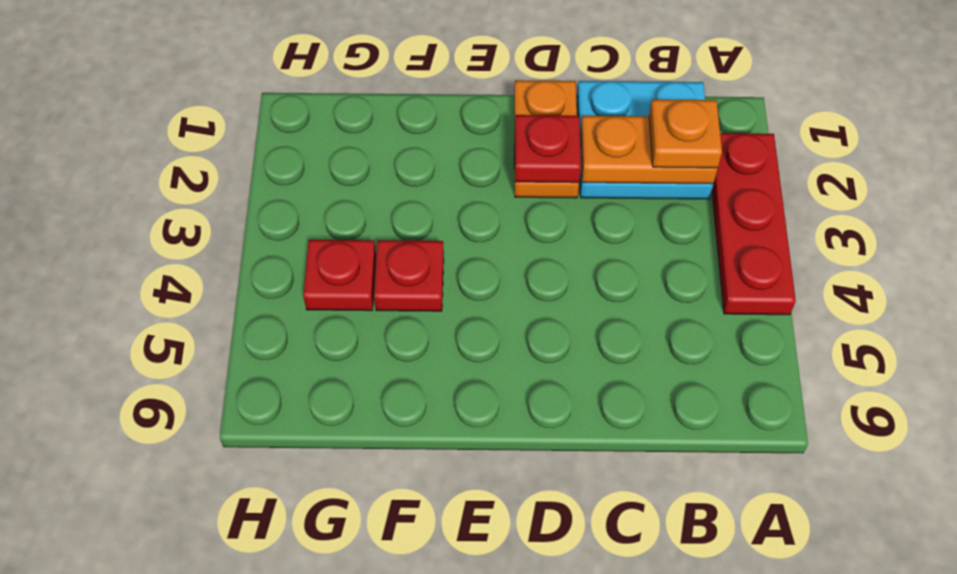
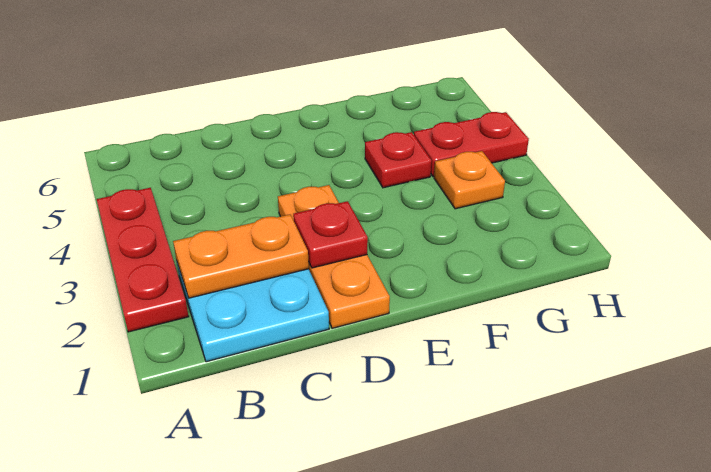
orange plate B2 level 3 -> orange plate G3 level 1
orange plate D1:D2 level 1 -> orange plate D1:D3 level 1
red plate G4 level 1 -> red plate G4:H4 level 1

